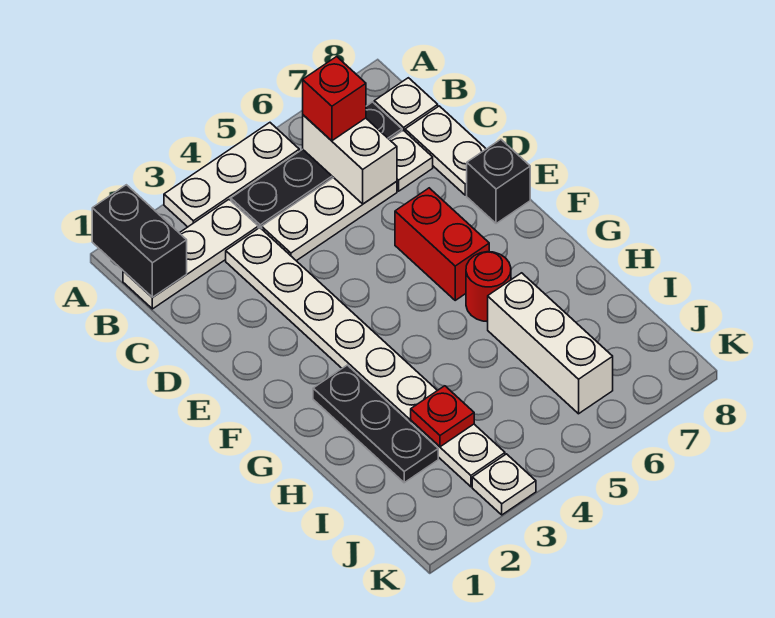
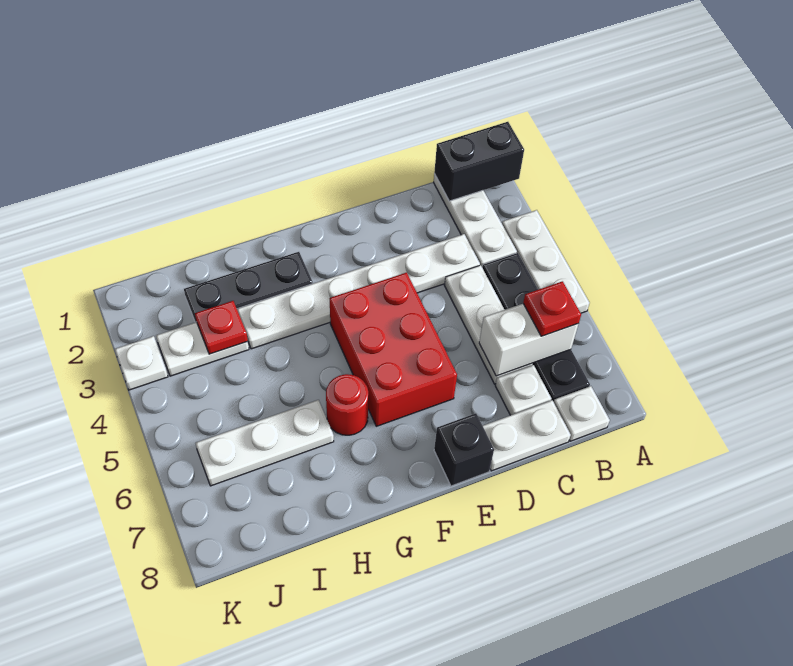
red brick B6 level 3 -> red plate B6 level 3
red brick E6:F6 level 1 -> red brick E4:F6 level 1
white brick H6:J6 level 1 -> white plate H6:J6 level 1

